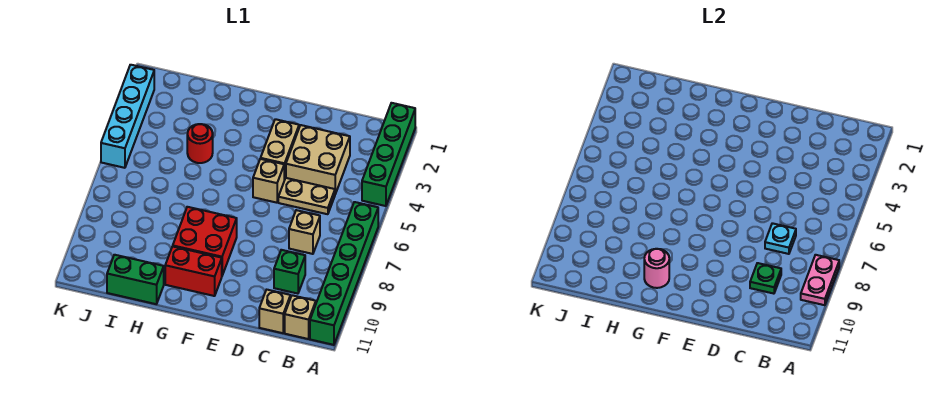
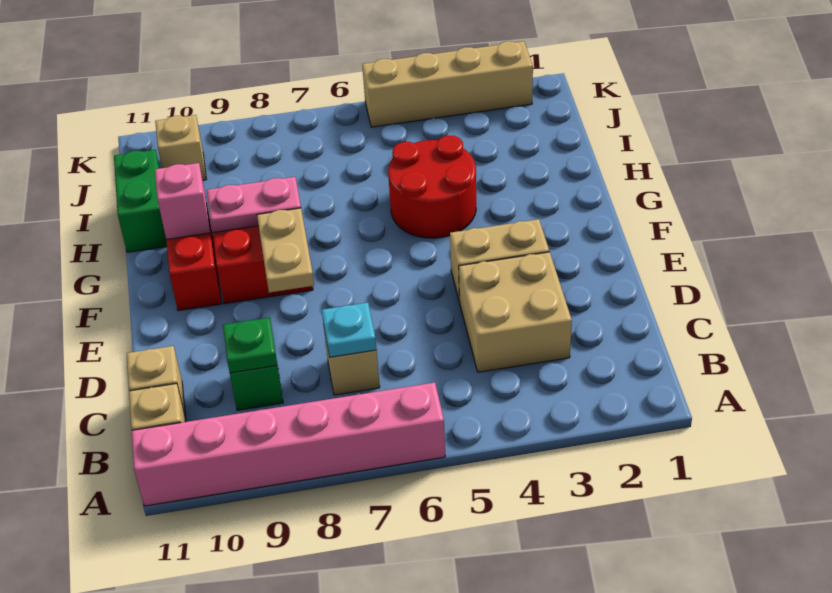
green brick A1:A4 level 1 -> none
green brick A6:A11 level 1 -> pink brick A6:A11 level 1
pink plate A8:A9 level 2 -> pink plate G8:G9 level 2
tan plate C5:D5 level 1 -> tan plate E8:F8 level 2
tan brick E5 level 1 -> tan brick J10 level 1
pink round brick G10 level 2 -> pink brick G10 level 2
red round brick H4 level 1 -> red round brick G4:H5 level 1
cyan brick K2:K5 level 1 -> tan brick K2:K5 level 1

